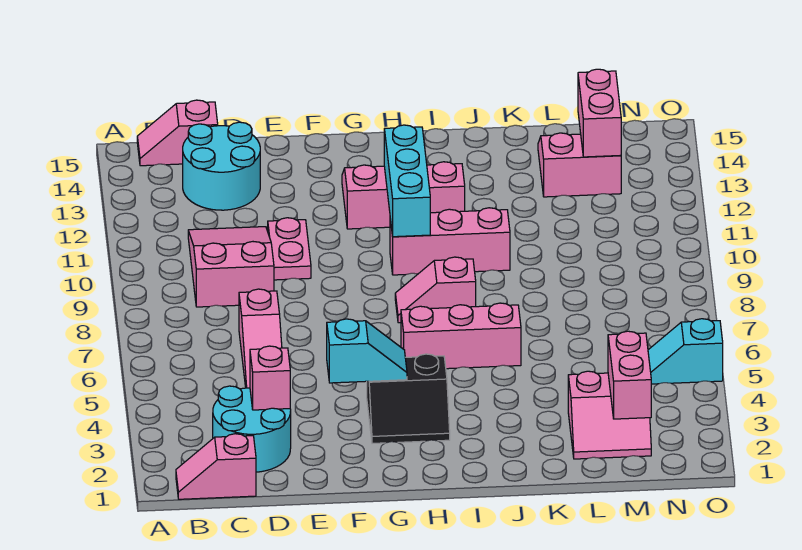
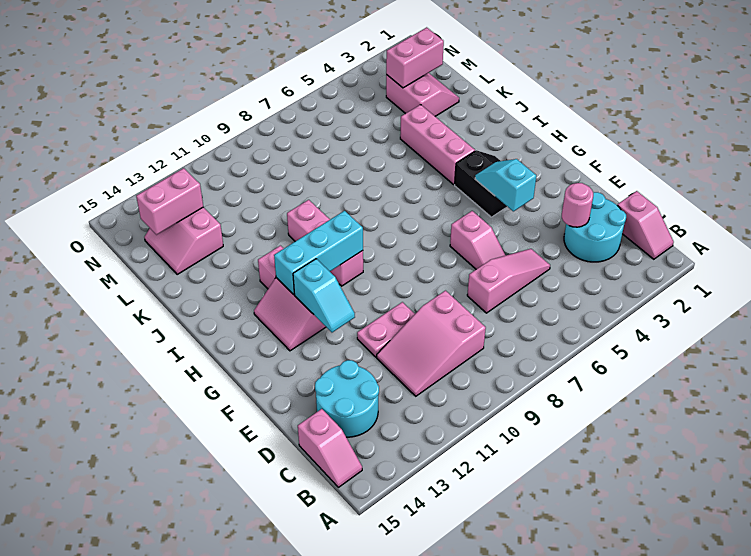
pink brick D3 level 2 -> pink round brick D3 level 2
pink brick H6:J6 level 1 -> pink brick I4:K4 level 1
pink slope H8:I8 level 1 top I -> pink slope E6:F6 level 1 top F
cyan slope N5:O5 level 1 top O -> cyan slope F12:G12 level 2 top G

